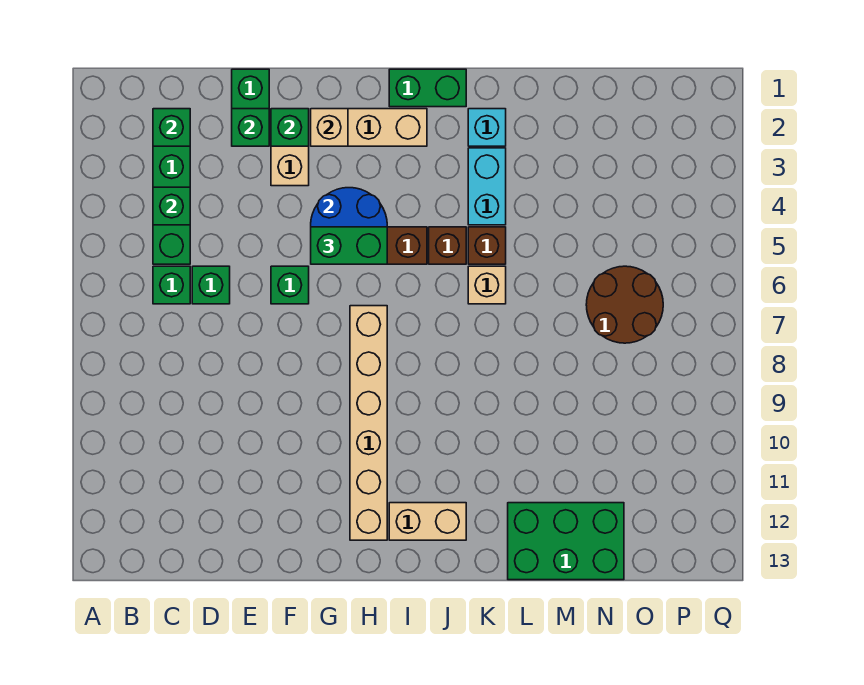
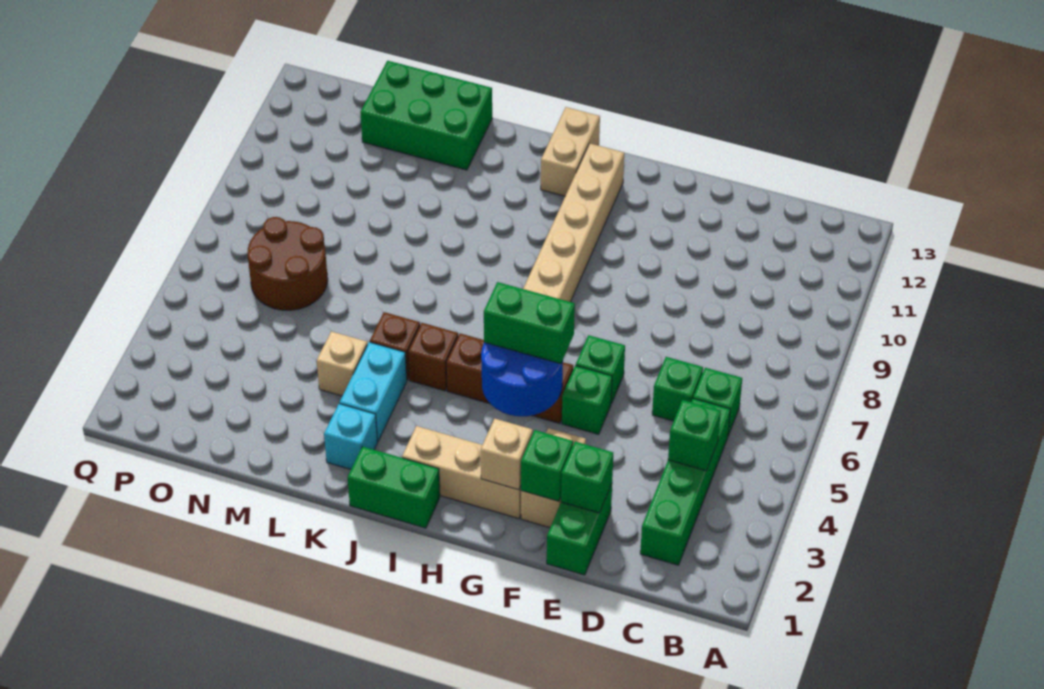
green brick C2 level 2 -> green brick F5 level 1
tan brick I12:J12 level 1 -> tan brick I12:I13 level 1
tan brick K6 level 1 -> tan brick L4 level 1

